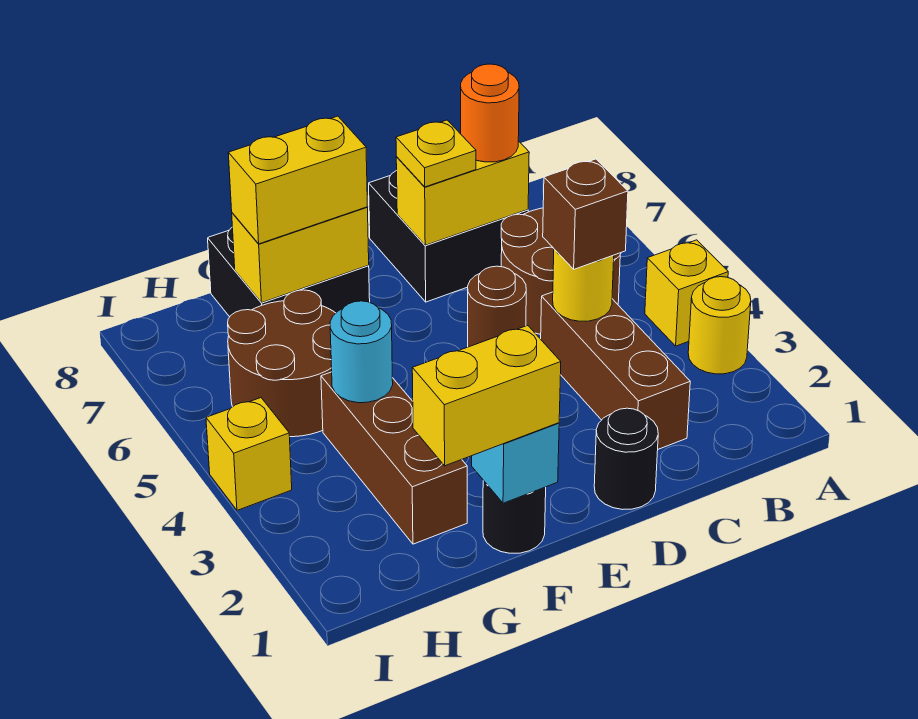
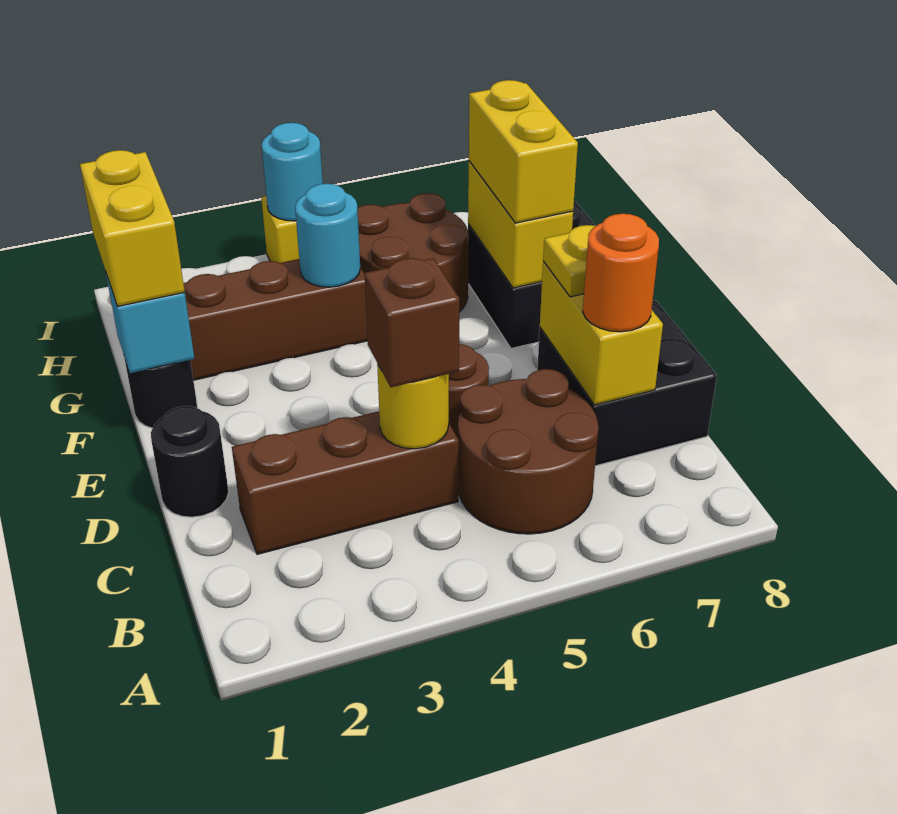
yellow round brick A3 level 1 -> none
yellow brick A4 level 1 -> none
none -> cyan round brick I4 level 2

